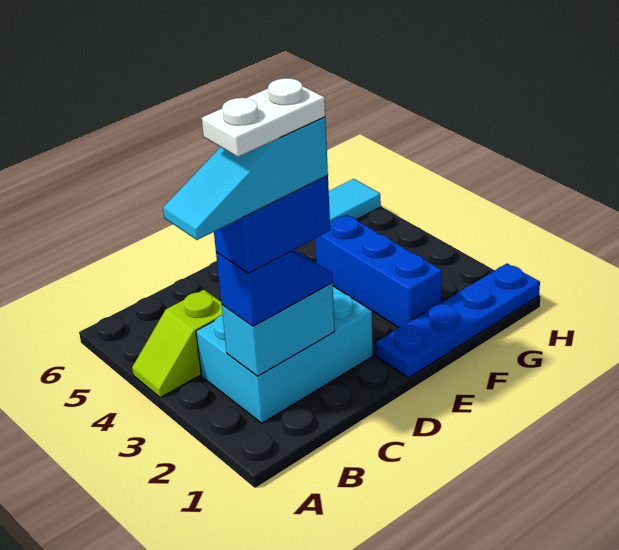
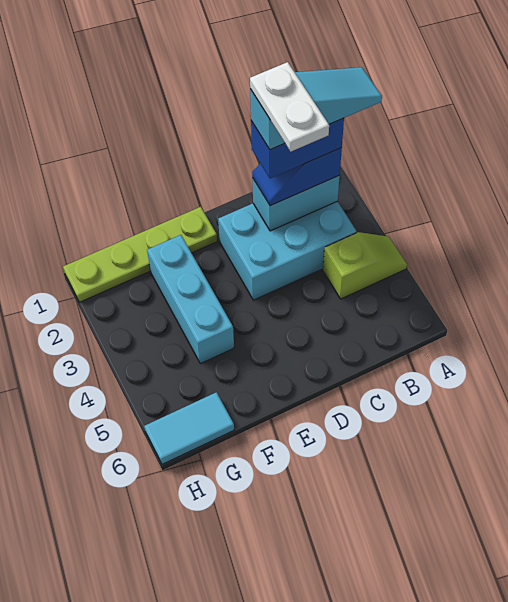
white plate B2:C2 level 6 -> white plate C2:C3 level 6
blue plate E1:H1 level 1 -> lime plate E1:H1 level 1
blue brick F2:F4 level 1 -> cyan brick F2:F4 level 1

